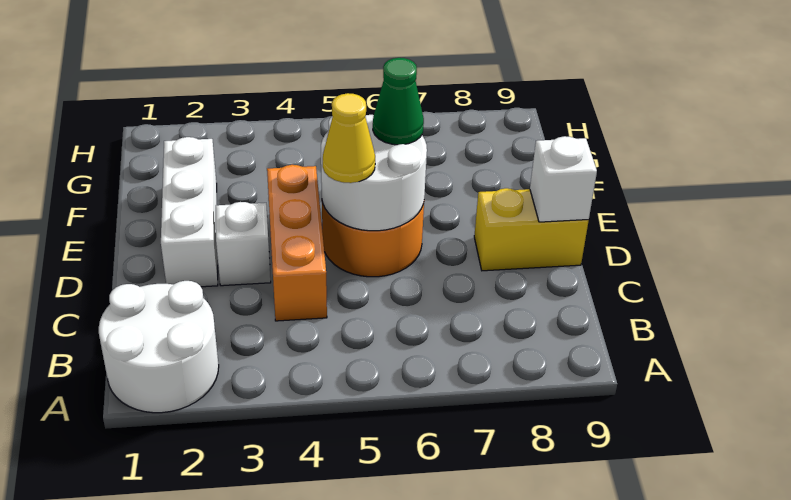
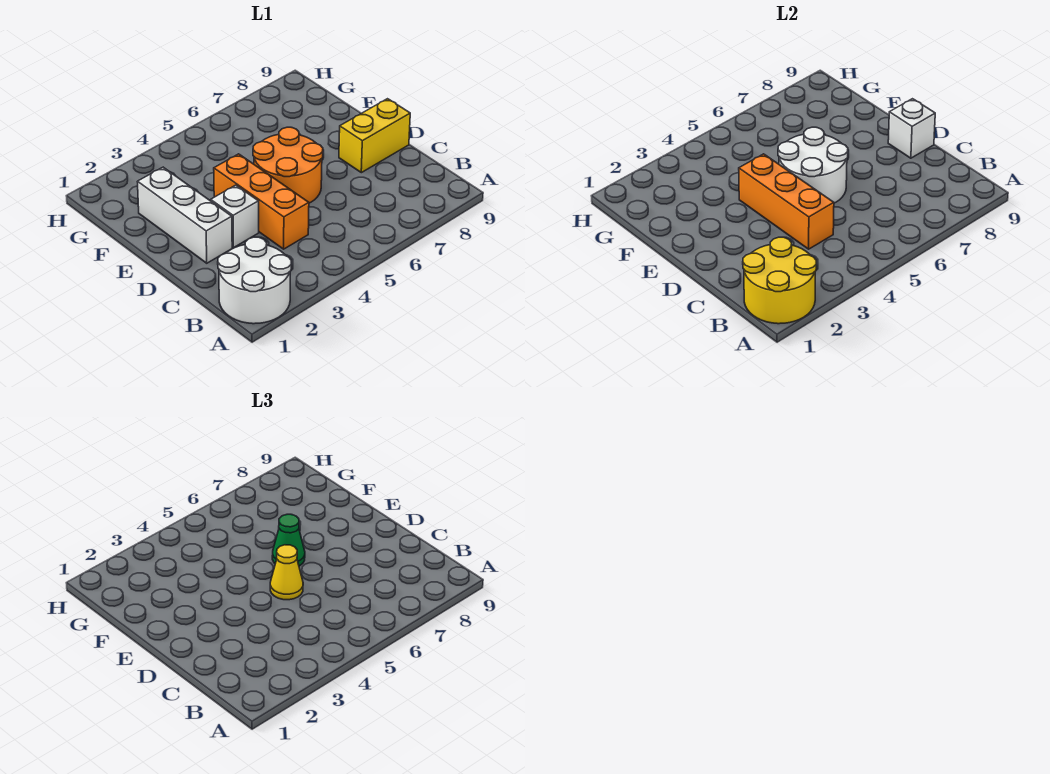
none -> yellow round brick A1:B2 level 2
none -> orange brick C4:E4 level 2

